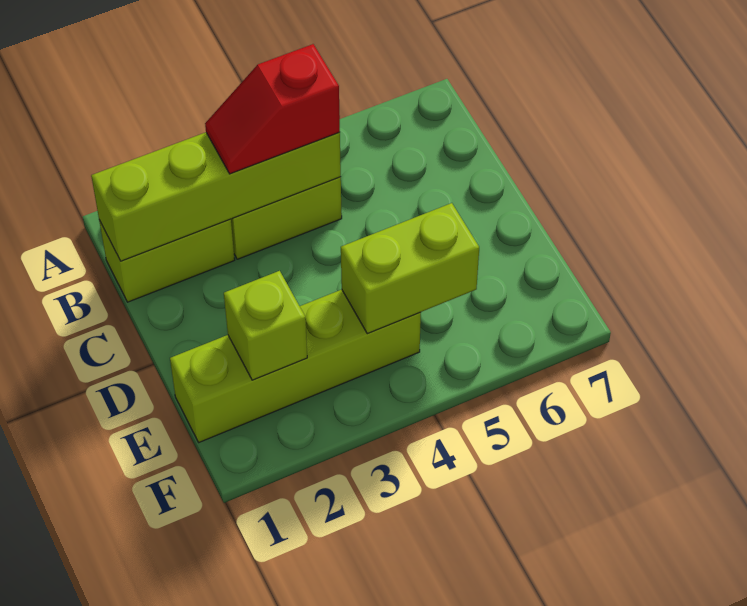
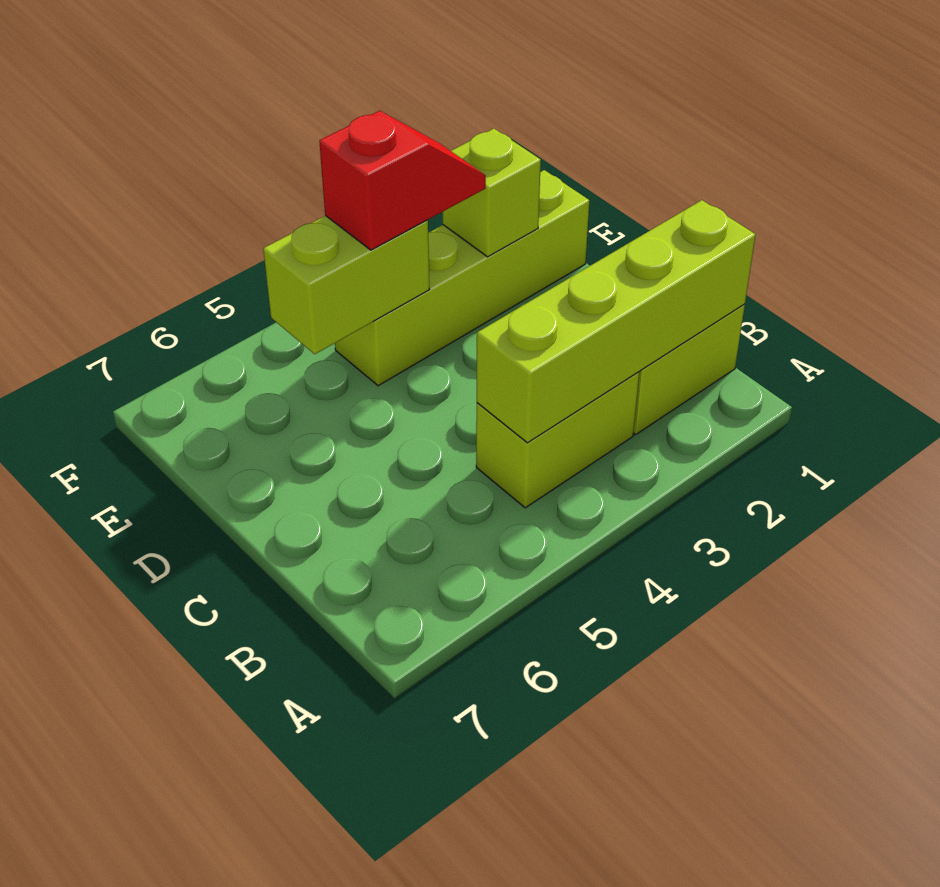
red slope B3:B4 level 3 top 4 -> red slope E3:E4 level 3 top 4

